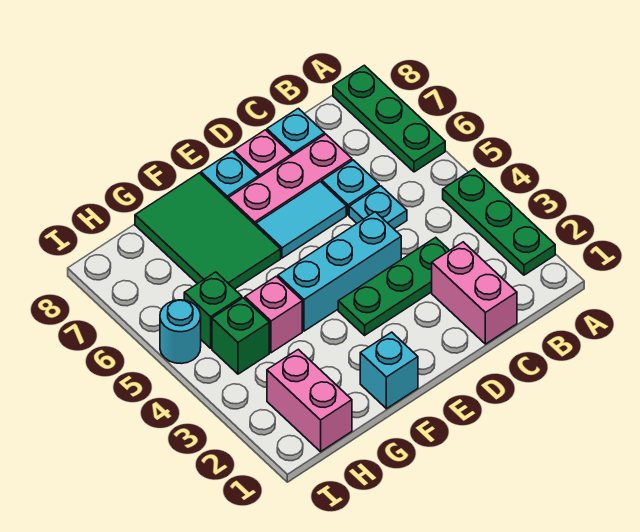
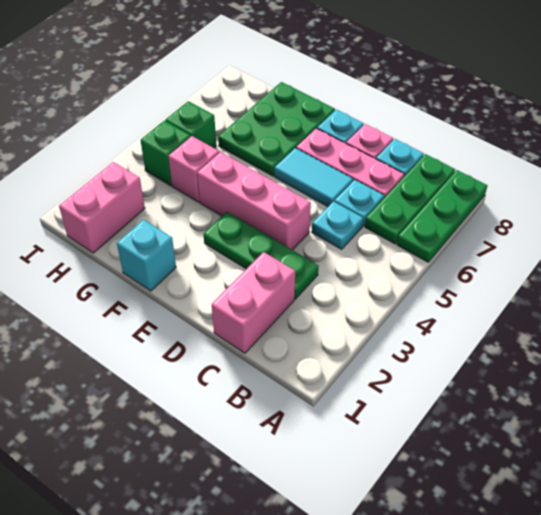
green plate A2:A4 level 1 -> green plate B6:B8 level 1
cyan brick D4:F4 level 1 -> pink brick D4:F4 level 1
green tile F6:G8 level 1 -> green plate F6:G8 level 1
cyan round brick I5 level 1 -> none

